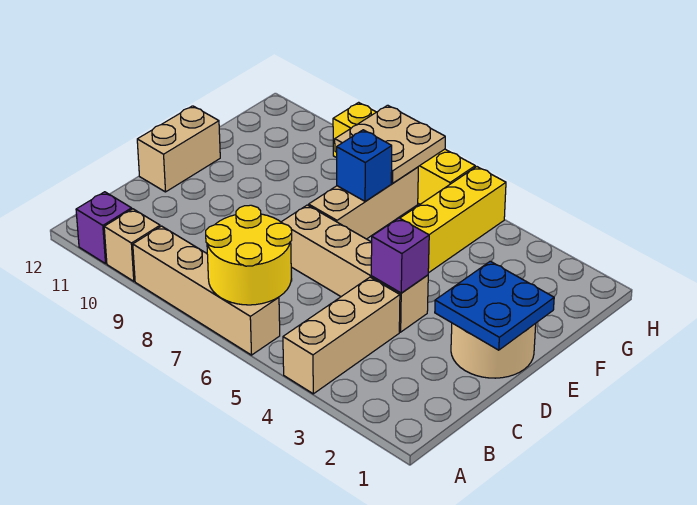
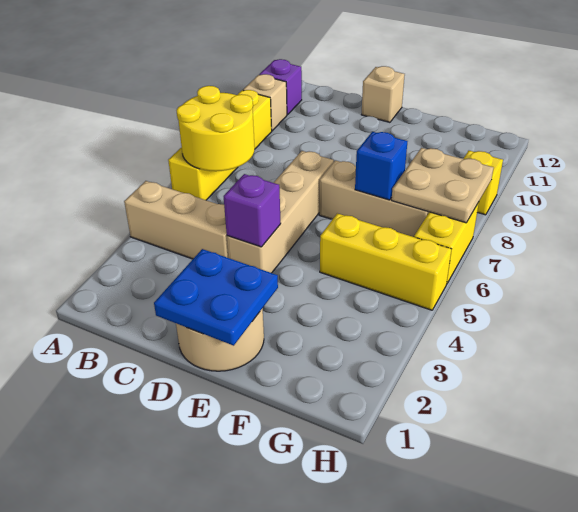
tan brick A6:A9 level 1 -> yellow brick A6:A9 level 1
tan brick D12:E12 level 1 -> tan brick D12 level 1

